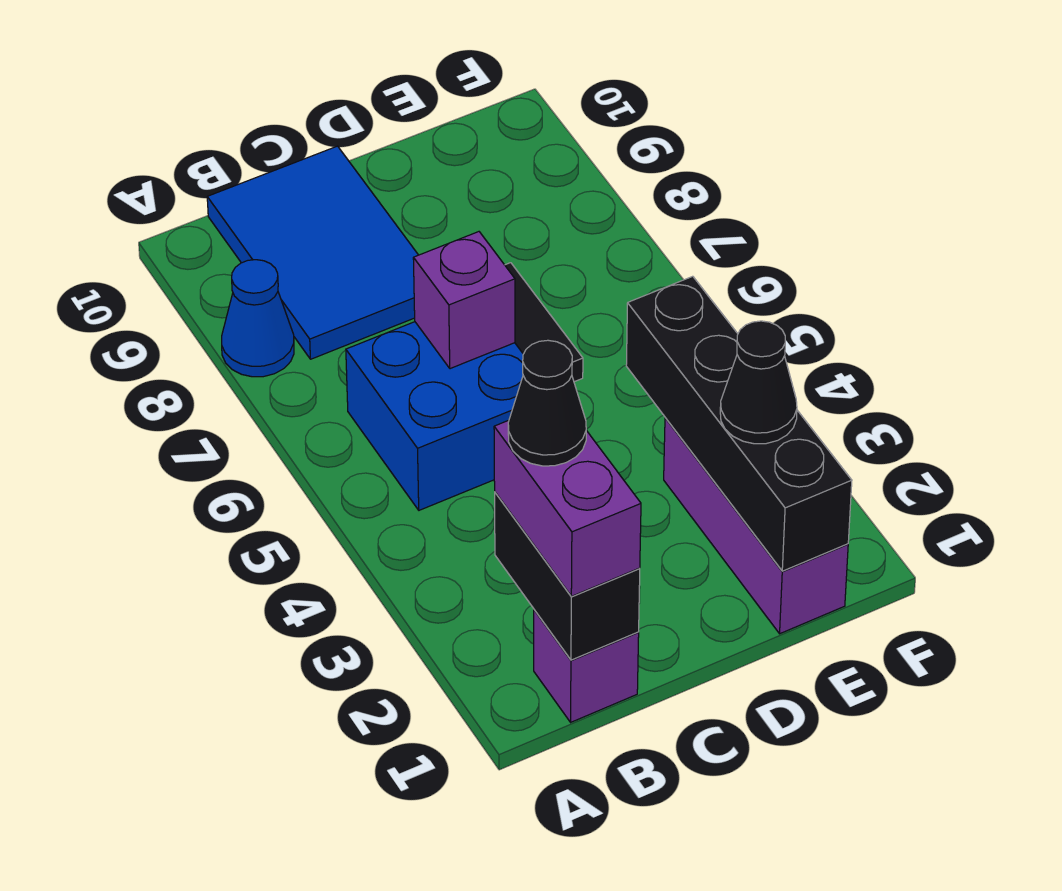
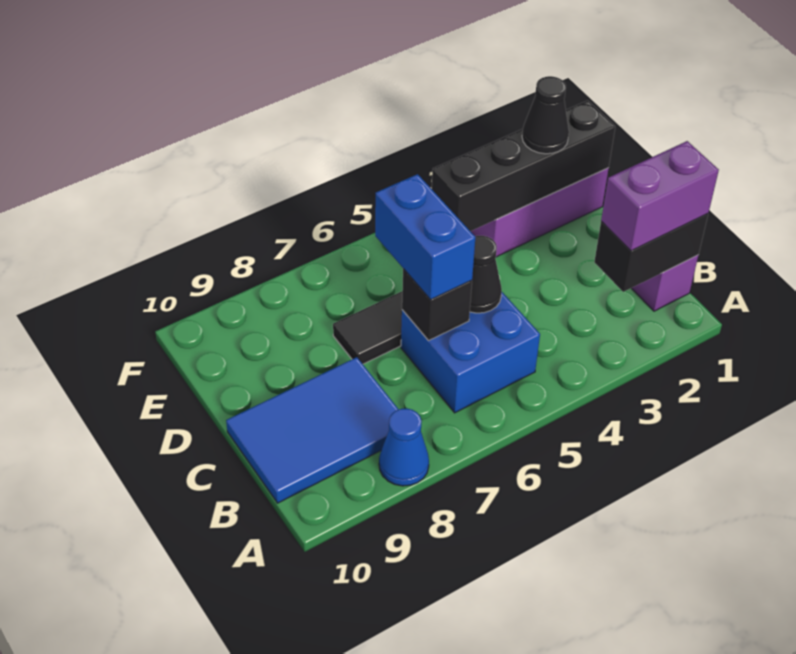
black cone B2 level 4 -> black cone C5 level 2
purple brick C6 level 2 -> black brick C6 level 2
none -> blue brick C6:D6 level 3

